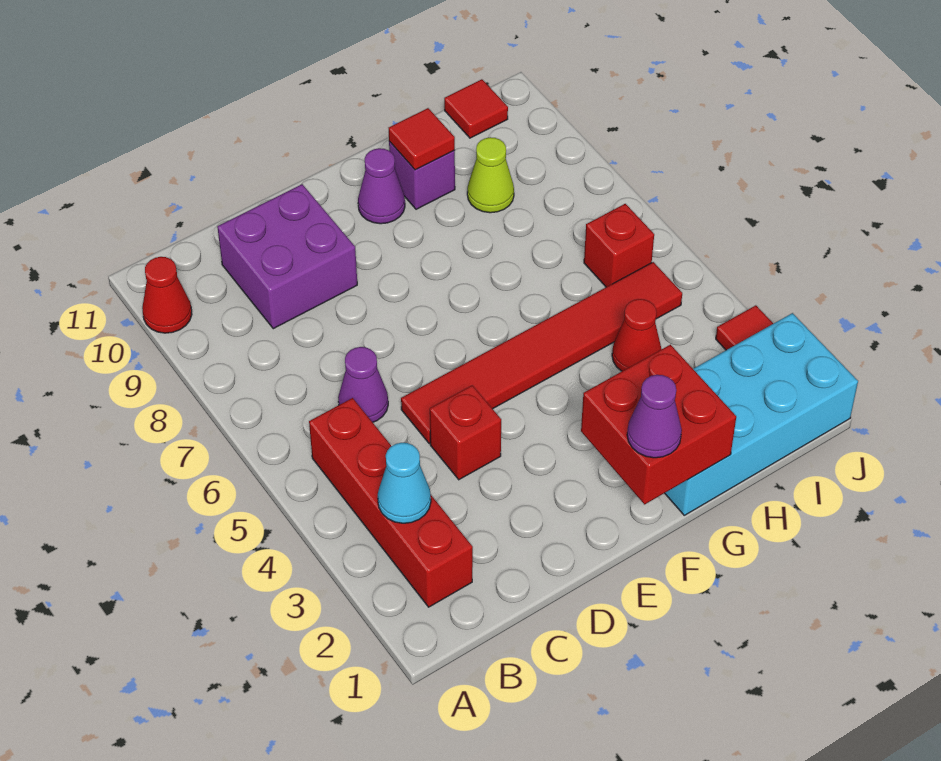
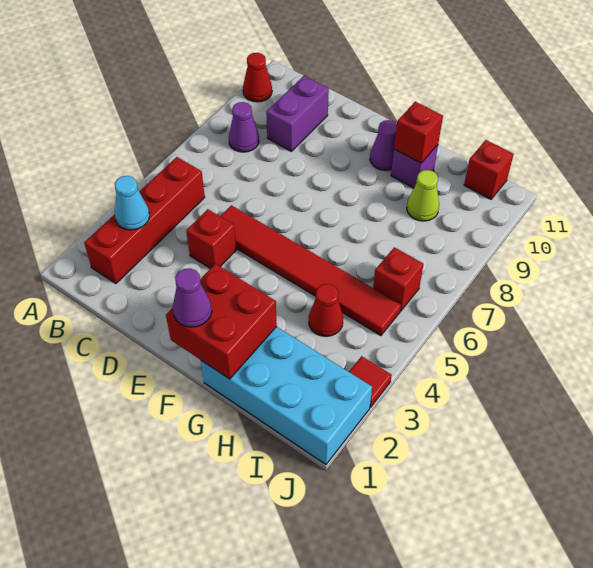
purple cone C6 level 1 -> purple cone B8 level 1
purple brick C9:D10 level 1 -> purple brick C9:C10 level 1
red tile G10 level 2 -> red brick G10 level 2
red tile I11 level 1 -> red brick I11 level 1

